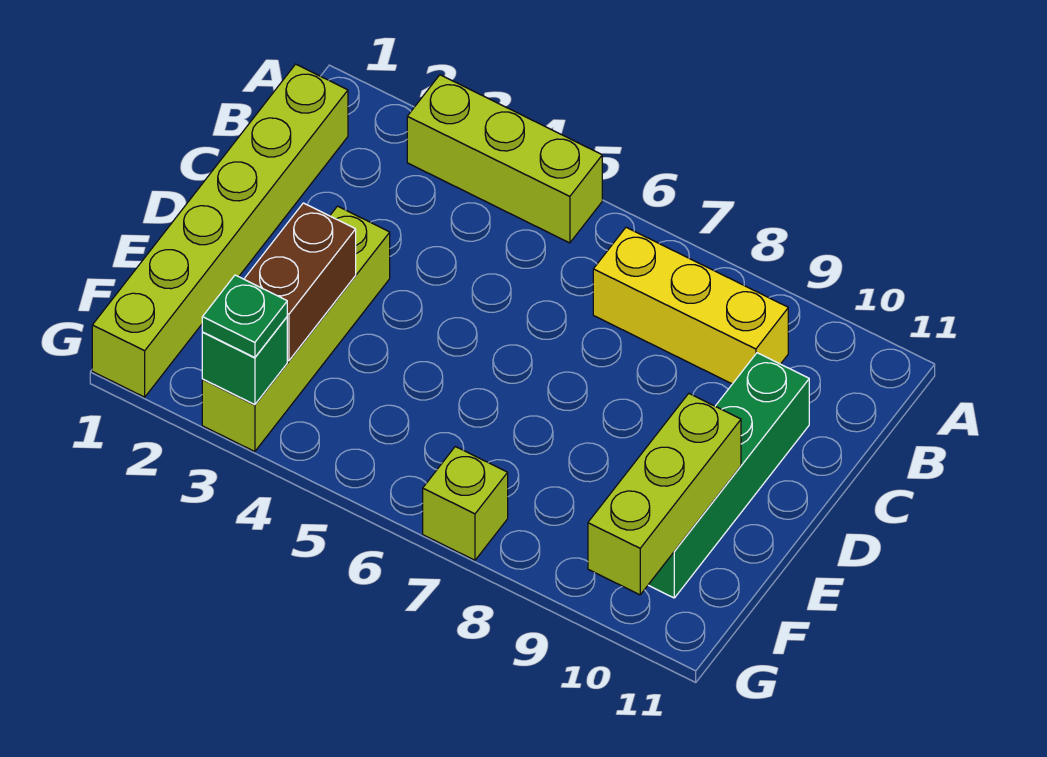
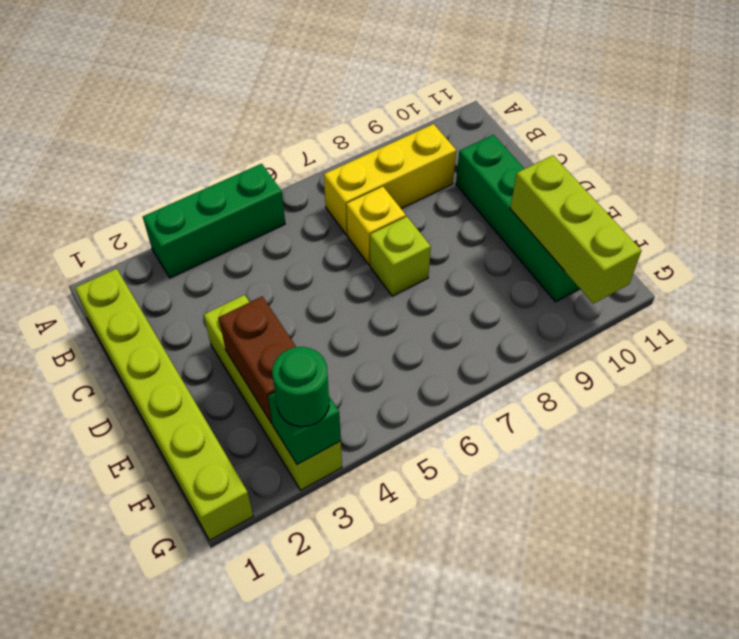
lime brick A3:A5 level 1 -> green brick A3:A5 level 1
none -> yellow brick C7 level 1
green plate G3 level 3 -> green round brick G3 level 3
lime brick G7 level 1 -> lime brick D7 level 1

